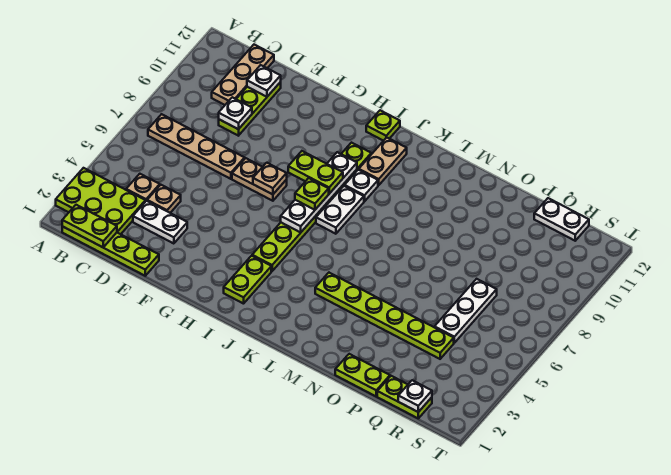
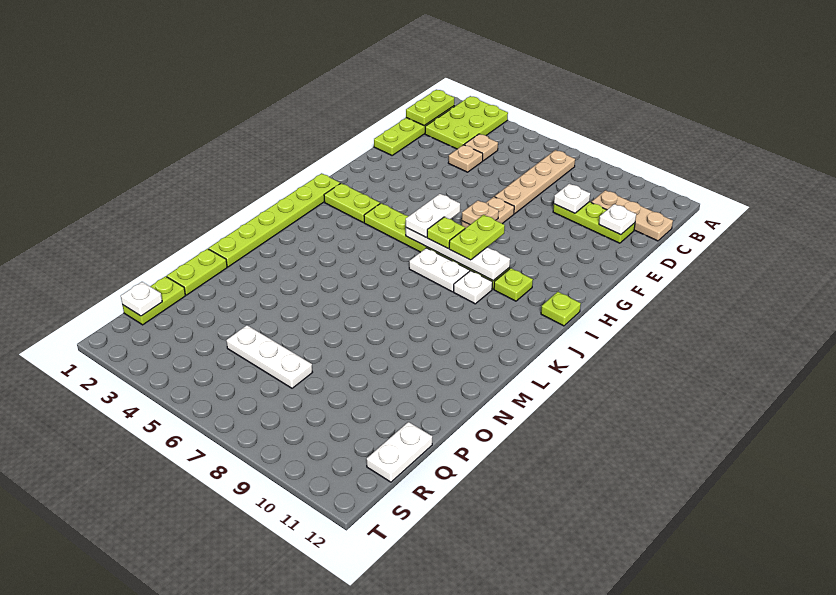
white plate D3:E3 level 1 -> white plate H6:I6 level 3
tan plate J10:J11 level 1 -> none
lime plate L4:Q4 level 1 -> lime plate I1:N1 level 1

